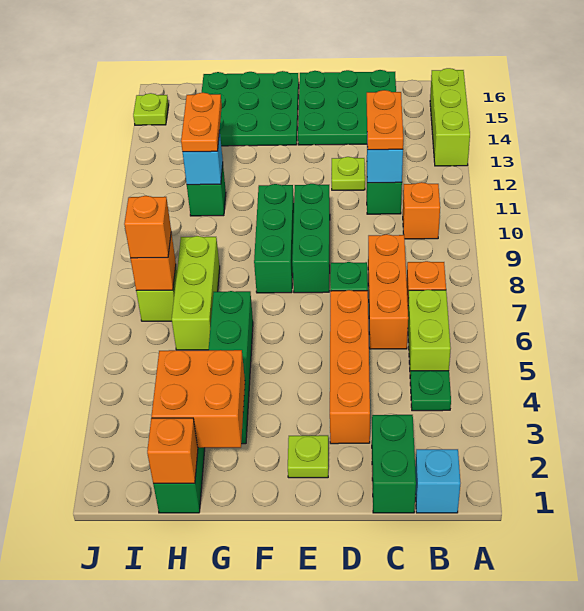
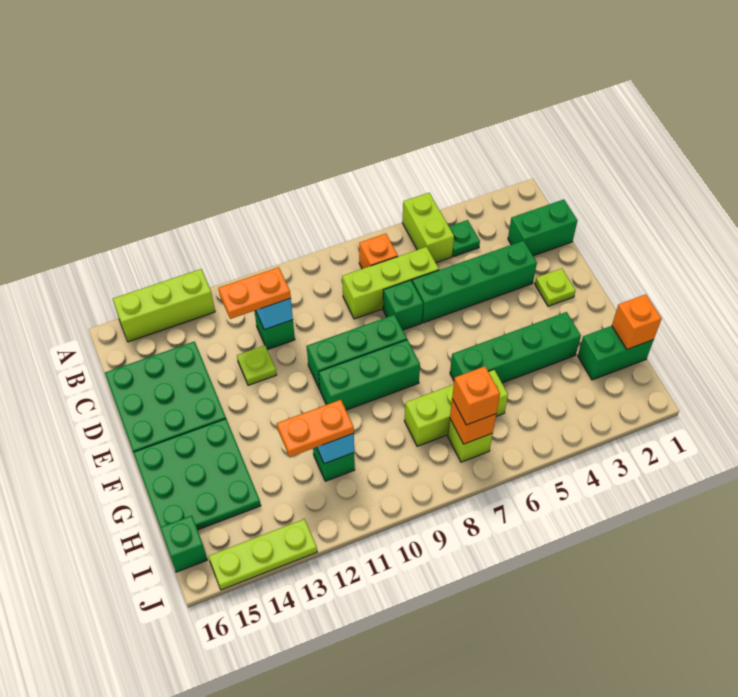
cyan brick B1 level 1 -> none
lime brick B5:B6 level 1 -> lime brick A5:B5 level 1
orange brick B10 level 1 -> none
orange brick C6:C8 level 1 -> lime brick C6:C8 level 1
orange brick D3:D6 level 1 -> green brick D3:D6 level 1
orange brick G2:H3 level 2 -> none
none -> green brick I16 level 1
lime plate J15 level 1 -> lime plate J13:J15 level 1

